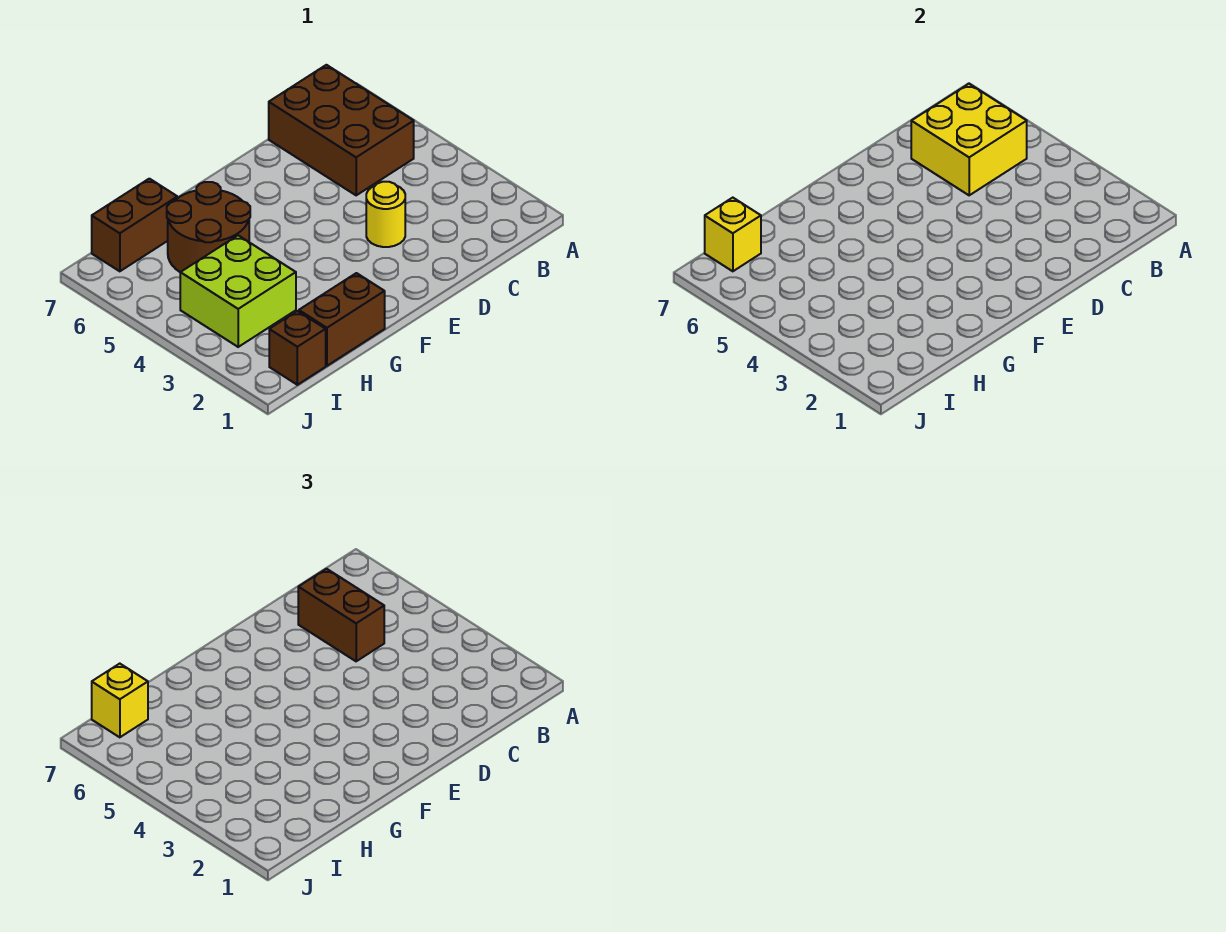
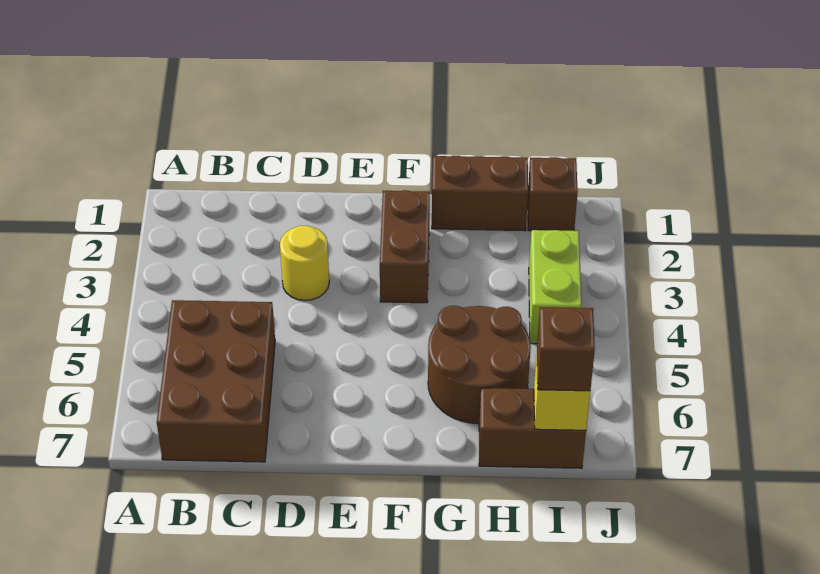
yellow brick B5:C6 level 2 -> none
brown brick C5:C6 level 3 -> brown brick F2:F3 level 1
lime brick H3:I4 level 1 -> lime brick I3:I4 level 1
yellow brick I7 level 3 -> brown brick I7 level 3

